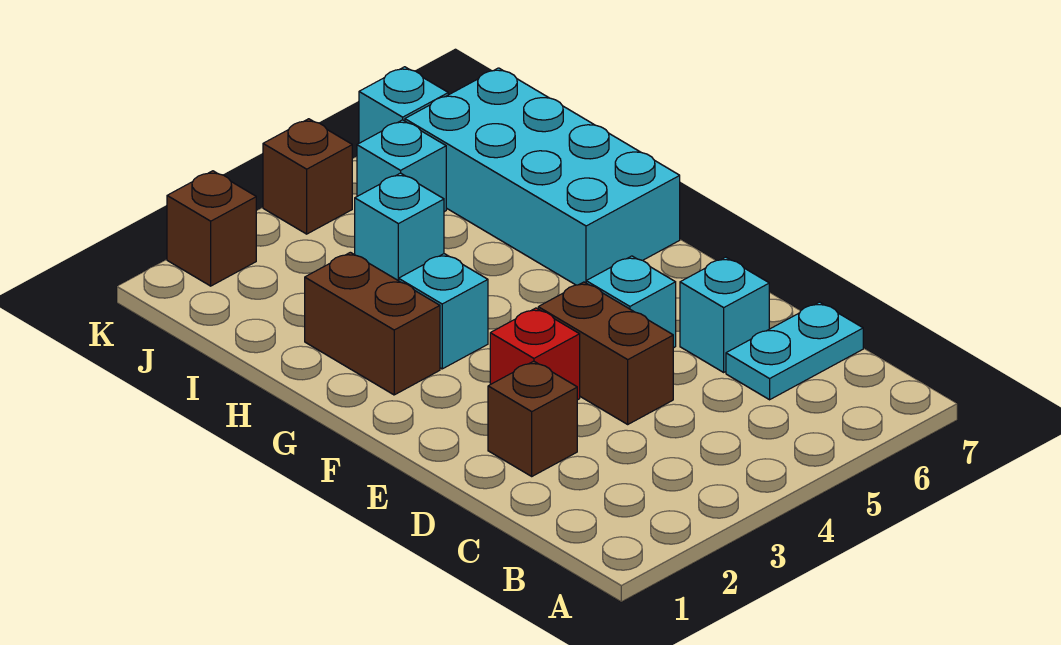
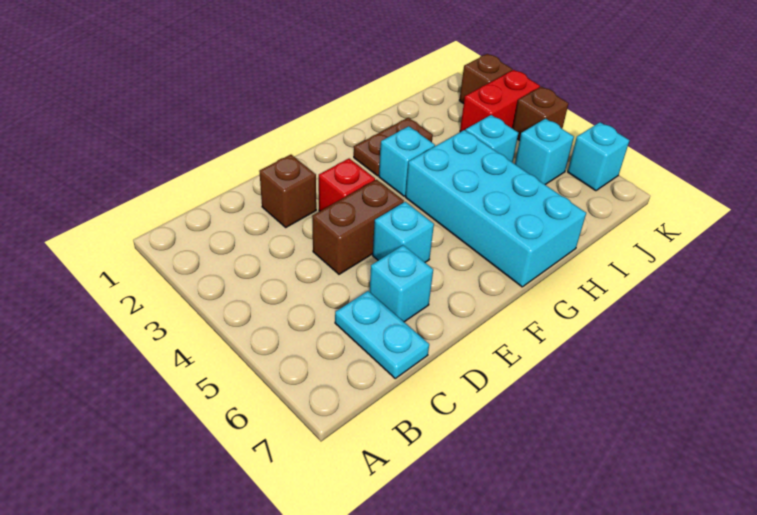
brown brick G2:H2 level 1 -> brown plate G2:H2 level 1
cyan brick G6:J7 level 1 -> cyan brick G4:H7 level 1
none -> red brick J3:K3 level 1

